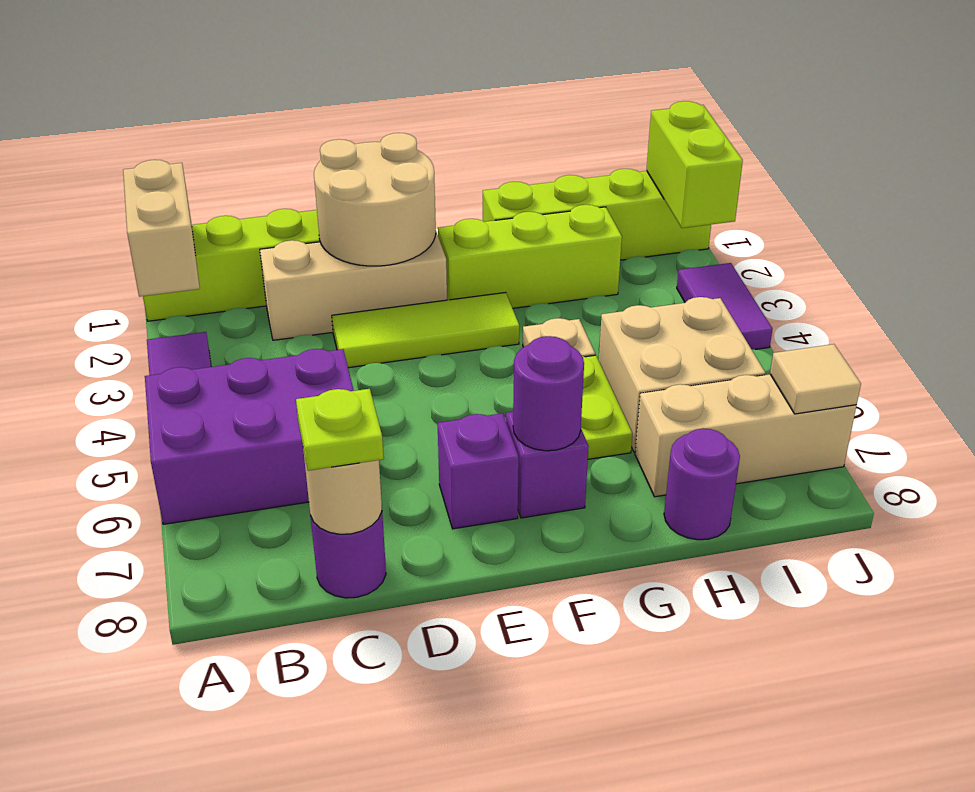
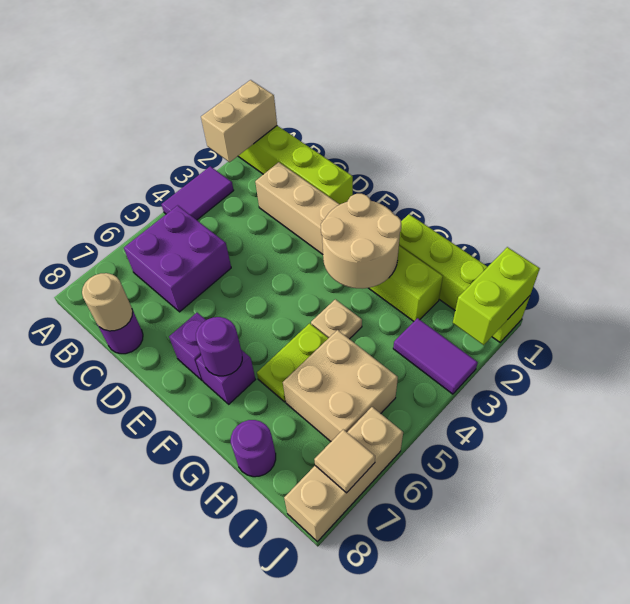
purple brick A5:C6 level 1 -> purple brick B5:C6 level 1
lime plate C8 level 3 -> none
tan round brick D1:E2 level 2 -> tan round brick F2:G3 level 2
lime tile D3:F3 level 1 -> none
tan brick H7:J7 level 1 -> tan brick J6:J8 level 1
purple tile J3:J4 level 1 -> purple tile I3:J3 level 1

